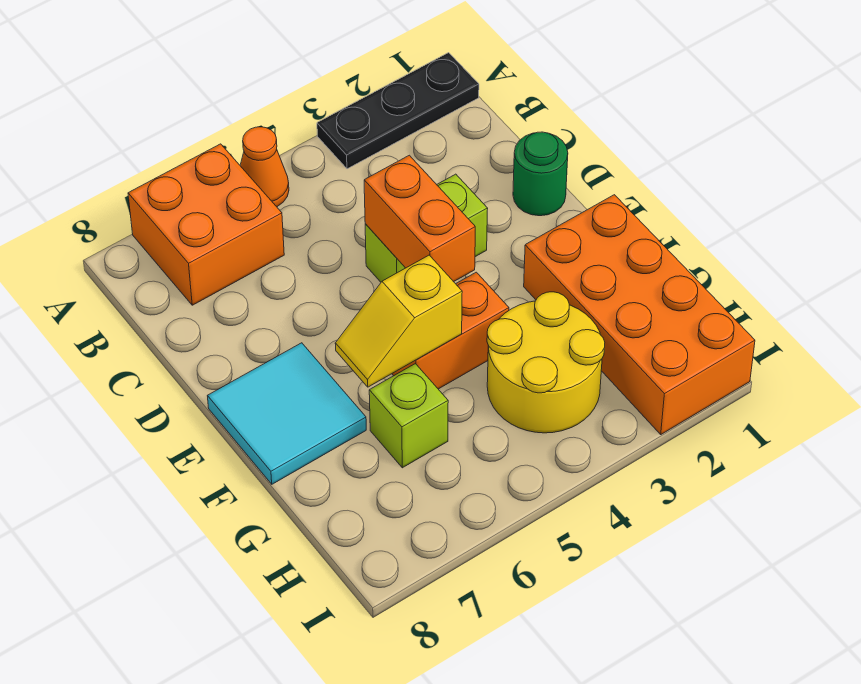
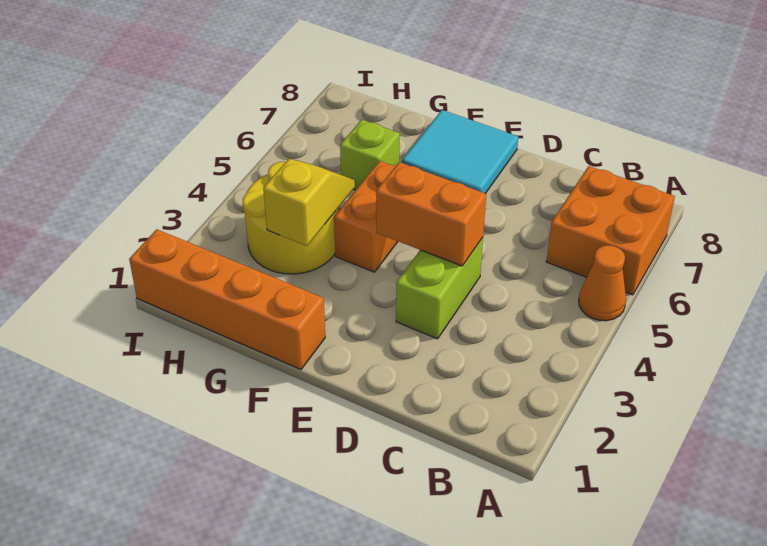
black plate A1:A3 level 1 -> none
green round brick D1 level 1 -> none
orange brick F1:I2 level 1 -> orange brick F1:I1 level 1
yellow slope F5:F6 level 2 top 5 -> yellow slope G3:G4 level 2 top 3

